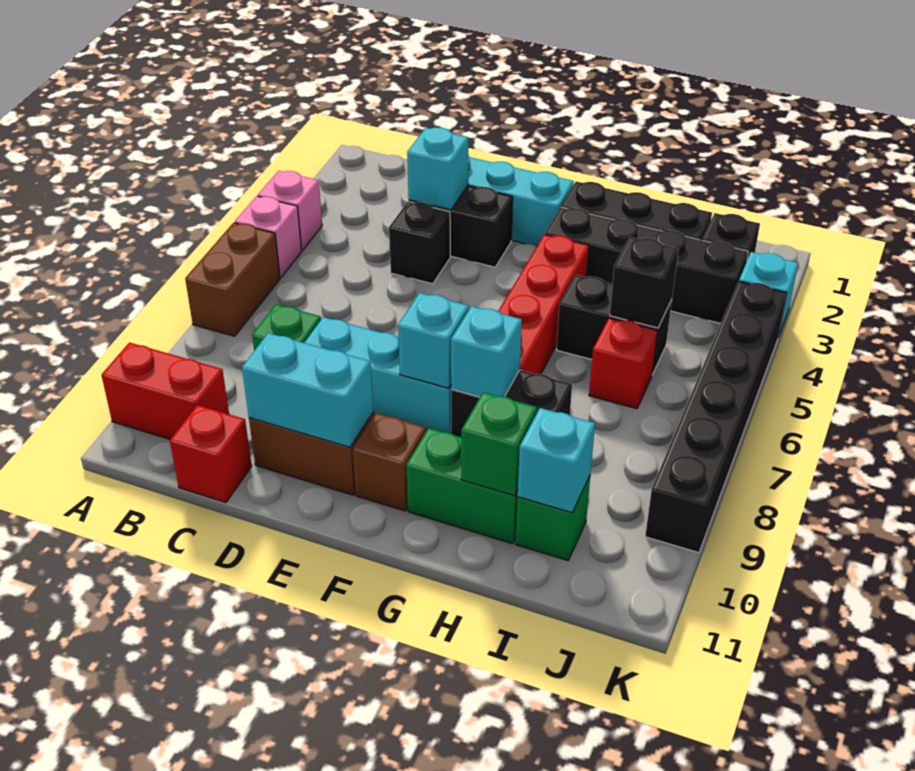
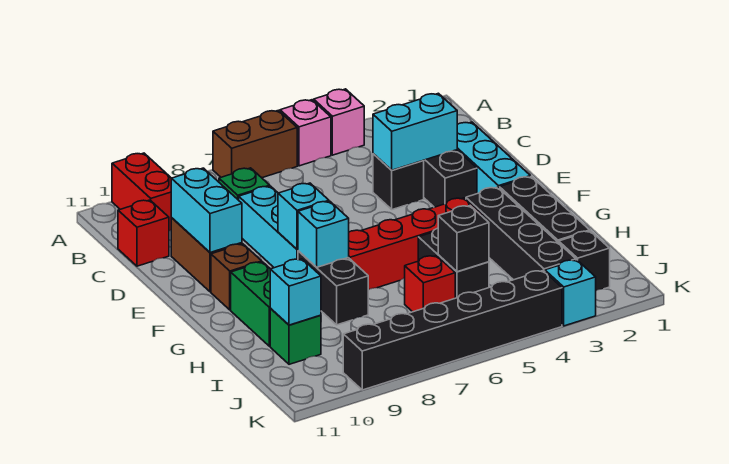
cyan brick D3 level 2 -> cyan brick D3:D4 level 2
green brick H10 level 2 -> none

